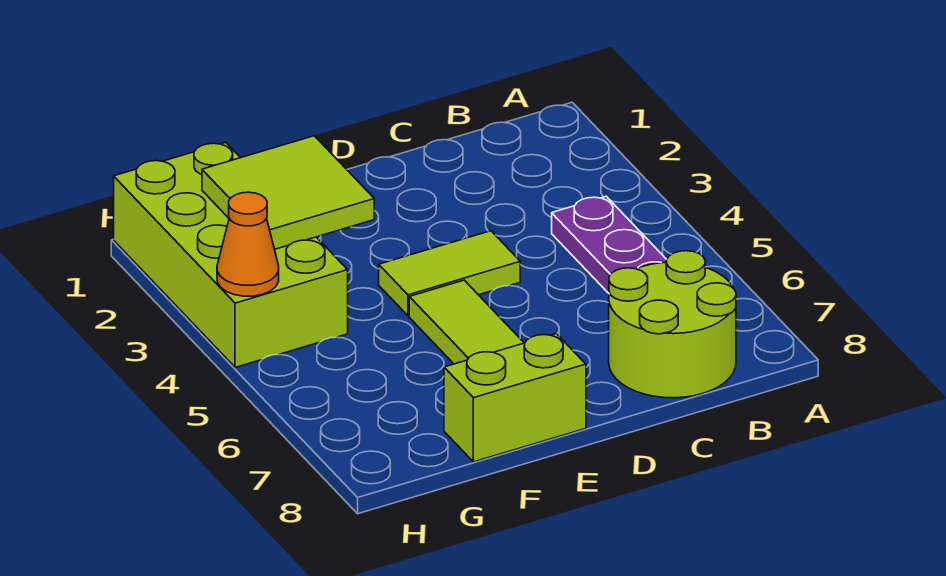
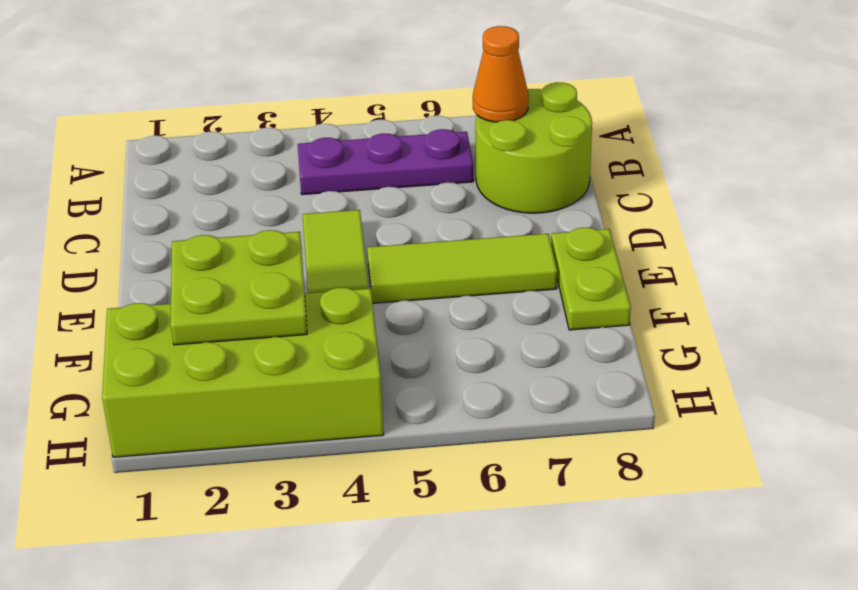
lime brick E8:F8 level 1 -> lime plate E8:F8 level 1
lime tile F2:G3 level 2 -> lime plate F2:G3 level 2
orange cone H4 level 2 -> orange cone B7 level 2

